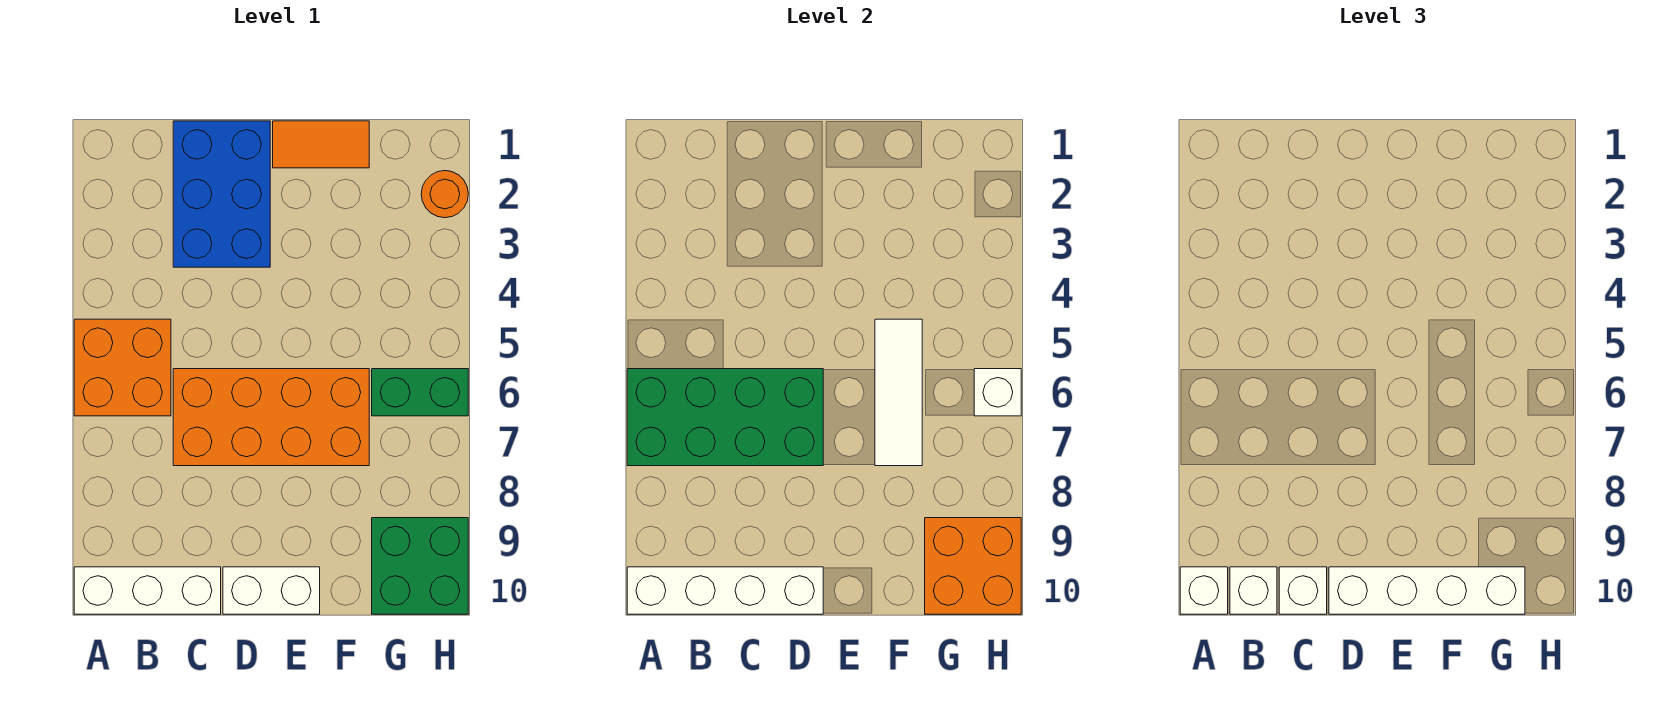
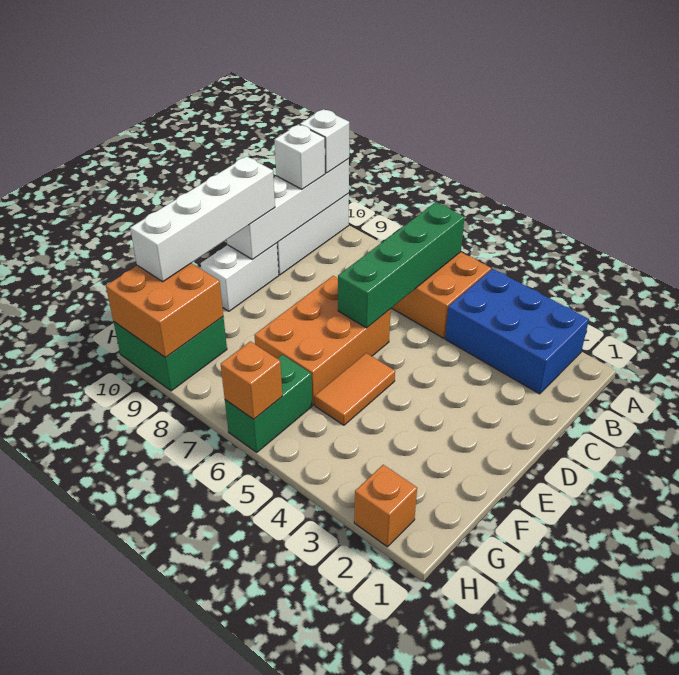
green brick A6:D7 level 2 -> green brick A6:D6 level 2
blue brick C1:D3 level 1 -> blue brick A2:B4 level 1
orange brick C6:F7 level 1 -> orange brick D6:F7 level 1
white brick C10 level 3 -> none
orange tile E1:F1 level 1 -> orange tile E5:F5 level 1
white tile F5:F7 level 2 -> none
orange round brick H2 level 1 -> orange brick H2 level 1
white brick H6 level 2 -> orange brick H6 level 2

